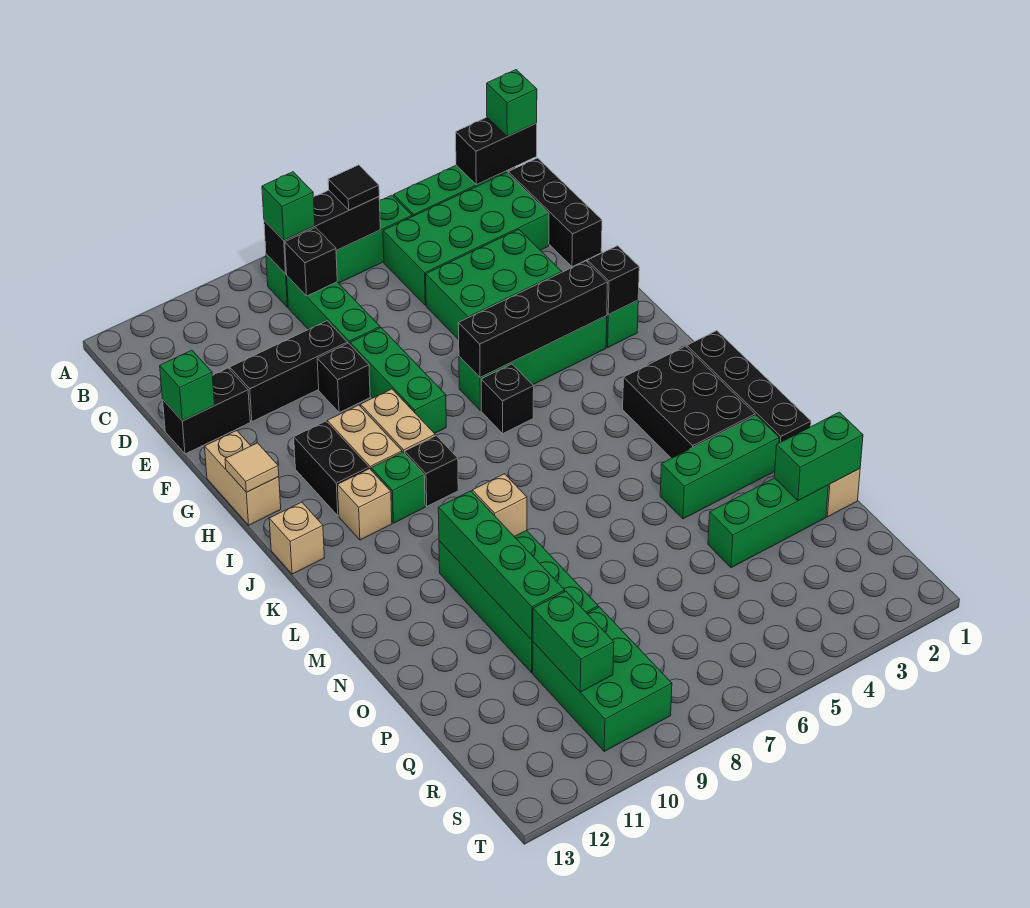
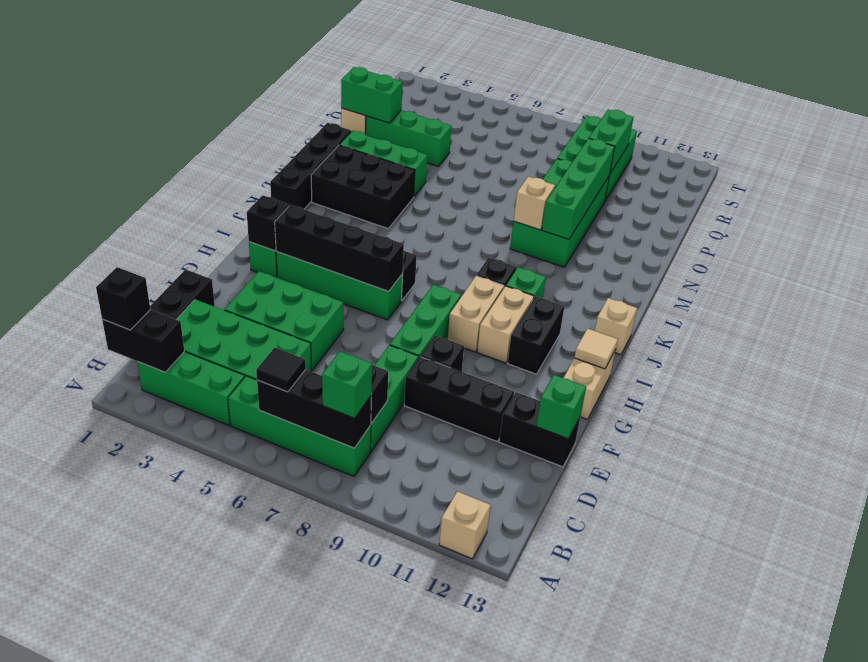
green brick B1 level 3 -> black brick B1 level 3
tan brick J11 level 1 -> tan brick A12 level 1
black brick K2:M3 level 1 -> black brick L2:M4 level 1

